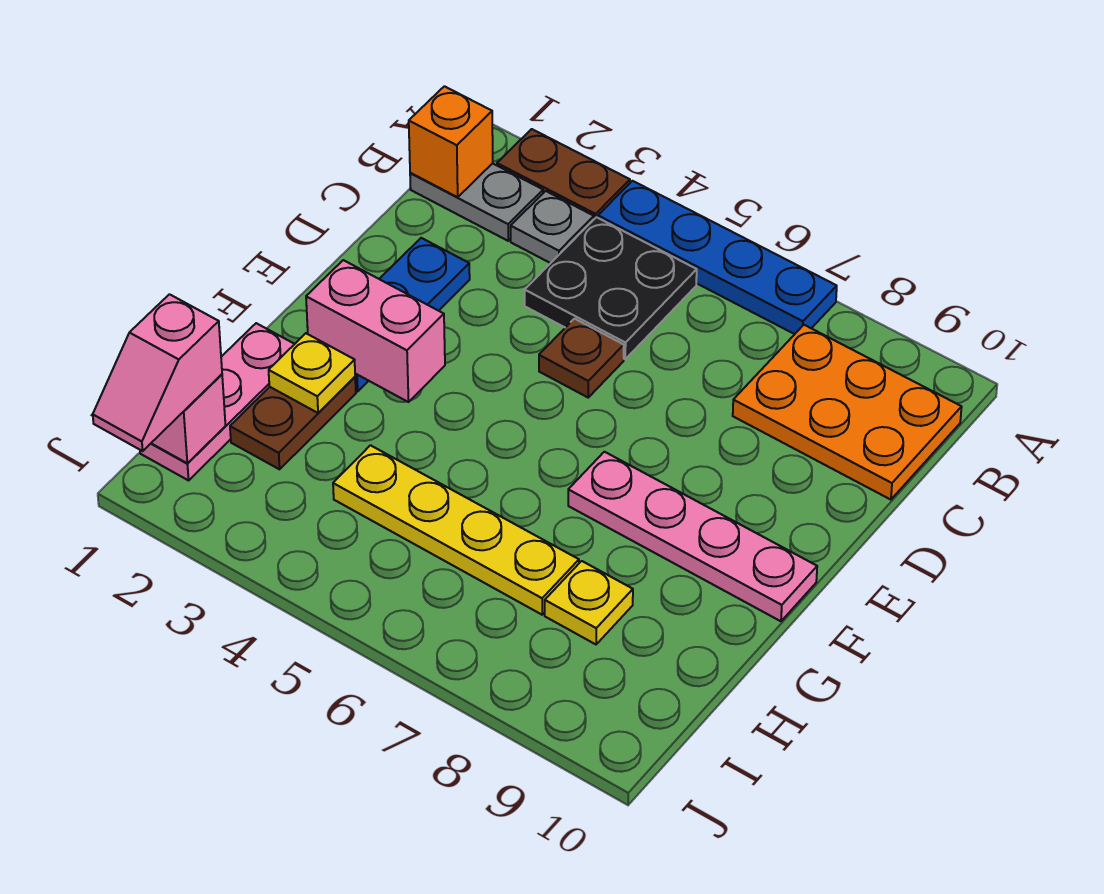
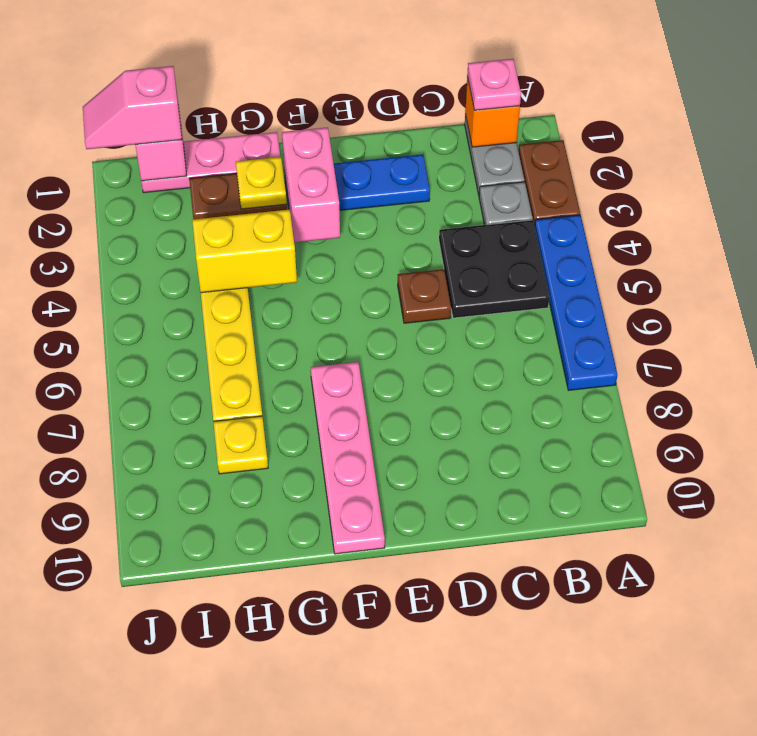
none -> pink plate B1 level 3
orange plate B8:C10 level 1 -> none
none -> yellow brick G4:H4 level 2

